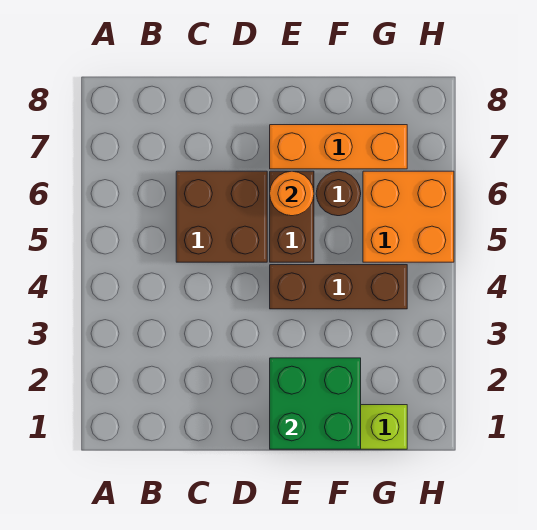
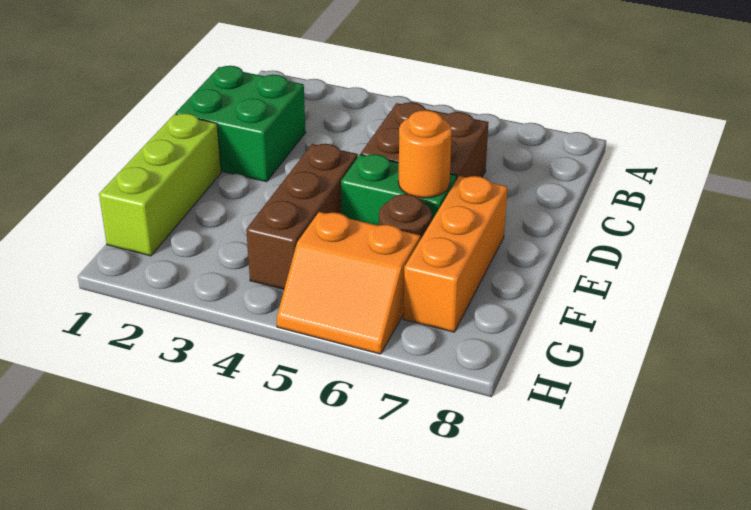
green brick E1:F2 level 2 -> green brick C1:D2 level 1
brown brick E5:E6 level 1 -> green brick E5:E6 level 1
orange brick G5:H6 level 1 -> orange slope G5:H6 level 1 top G

